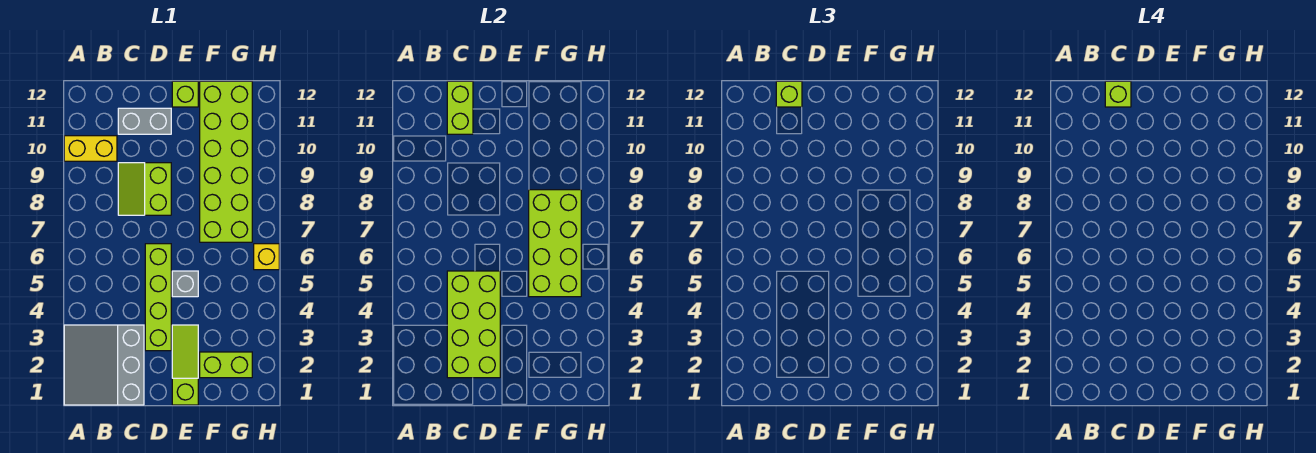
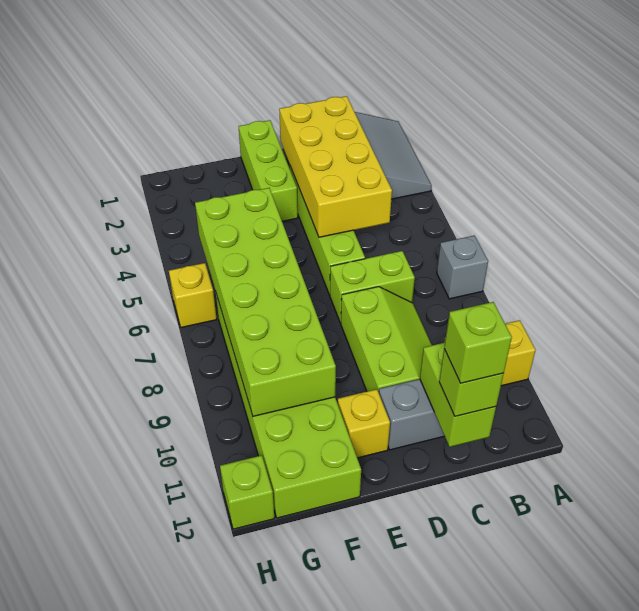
lime brick C2:D5 level 2 -> yellow brick C2:D5 level 2
lime slope C8:D9 level 1 top D -> lime slope C8:D10 level 1 top D
lime slope E1:E3 level 1 top 1 -> lime brick E1:E3 level 1
grey brick E5 level 1 -> grey brick A7 level 1
none -> yellow brick E11 level 1
lime brick E12 level 1 -> lime brick H12 level 1
lime brick F2:G2 level 1 -> lime brick C7:D7 level 1
lime brick F5:G8 level 2 -> lime brick F5:G10 level 2

